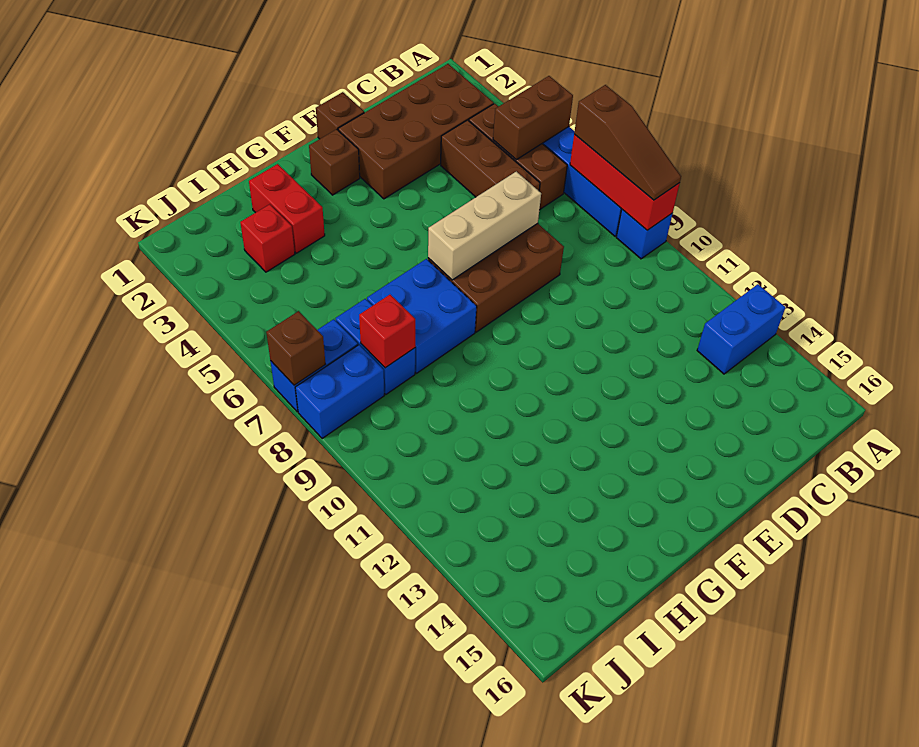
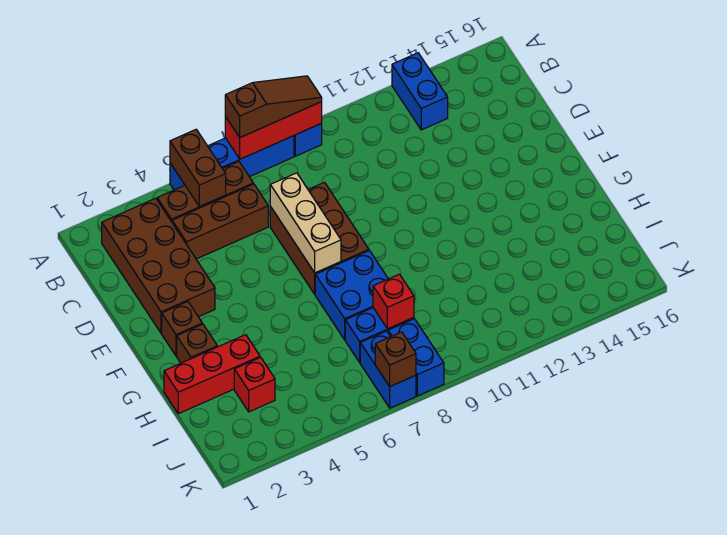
brown brick E1 level 1 -> brown brick G2 level 1
red brick H2:H3 level 1 -> red brick H1:H3 level 1

